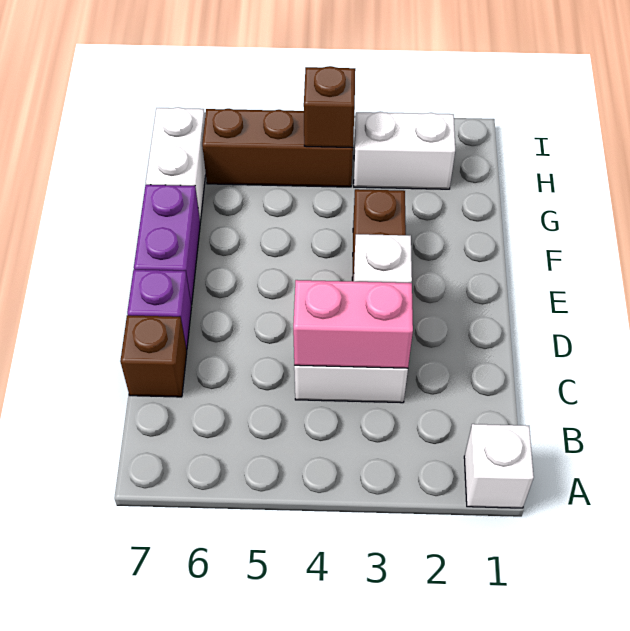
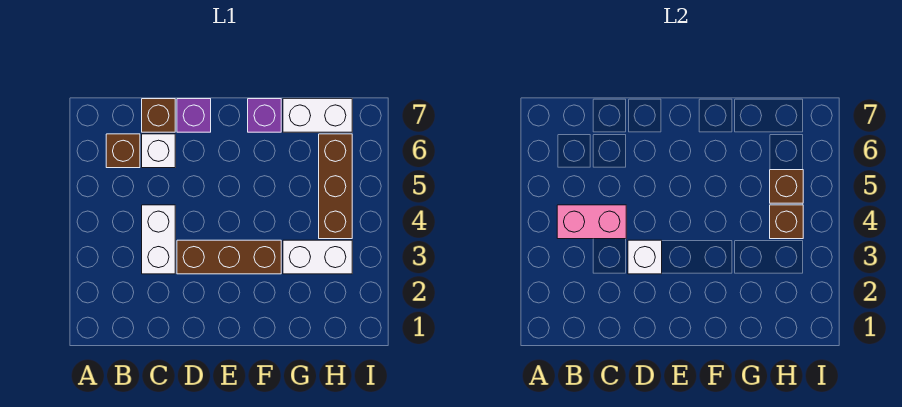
white brick A1 level 1 -> white brick C6 level 1
none -> brown brick B6 level 1
pink brick C3:C4 level 2 -> pink brick B4:C4 level 2
purple brick E7:F7 level 1 -> purple brick F7 level 1
white brick H2:H3 level 1 -> white brick G3:H3 level 1
none -> brown brick H5 level 2

